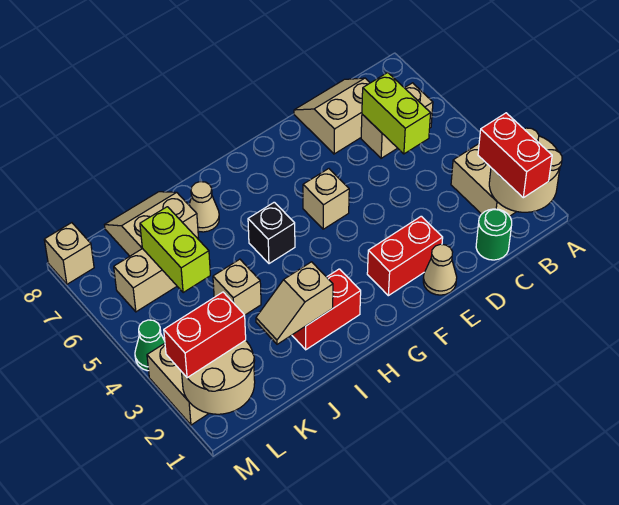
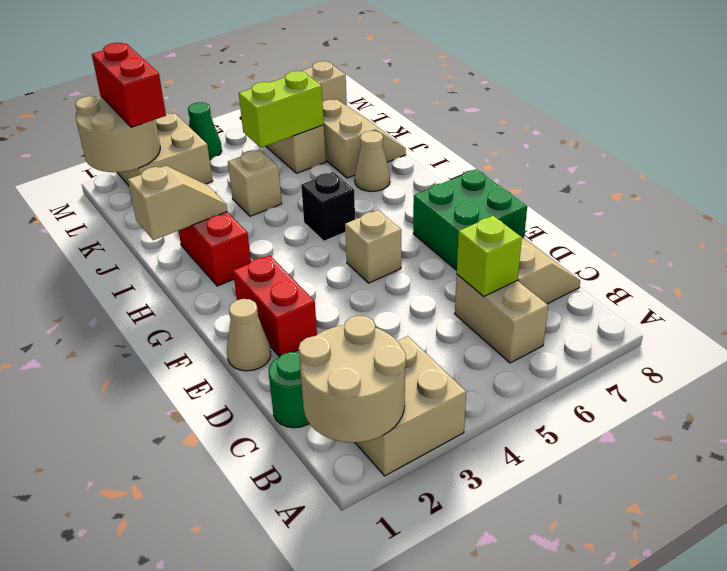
red brick B1:B2 level 3 -> none
lime brick C5:C6 level 2 -> lime brick C6 level 2
none -> green brick E7:F8 level 1
tan slope I2:J2 level 2 top I -> tan slope I1:I2 level 2 top 1

